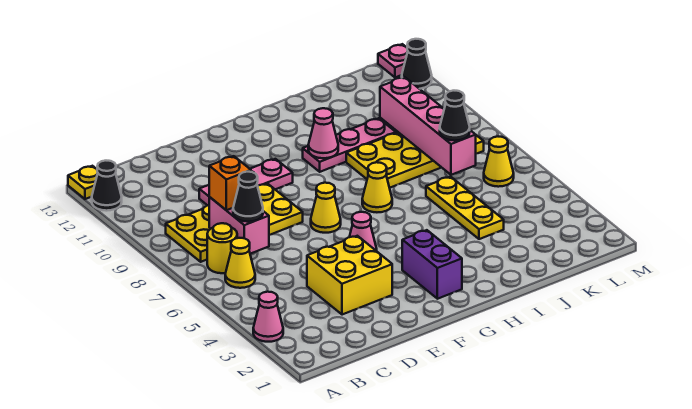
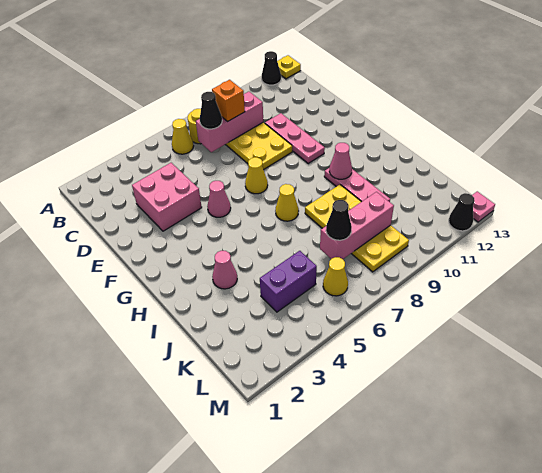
pink cone A3 level 1 -> pink cone I3 level 1
pink brick C7:C8 level 2 -> pink brick C7:C9 level 2
yellow brick D3:E4 level 1 -> pink brick D3:E4 level 1
purple brick G2:G3 level 1 -> purple brick K4:K5 level 1
yellow plate J4:J6 level 1 -> none
pink brick K7:K10 level 2 -> pink brick K7:K9 level 2

